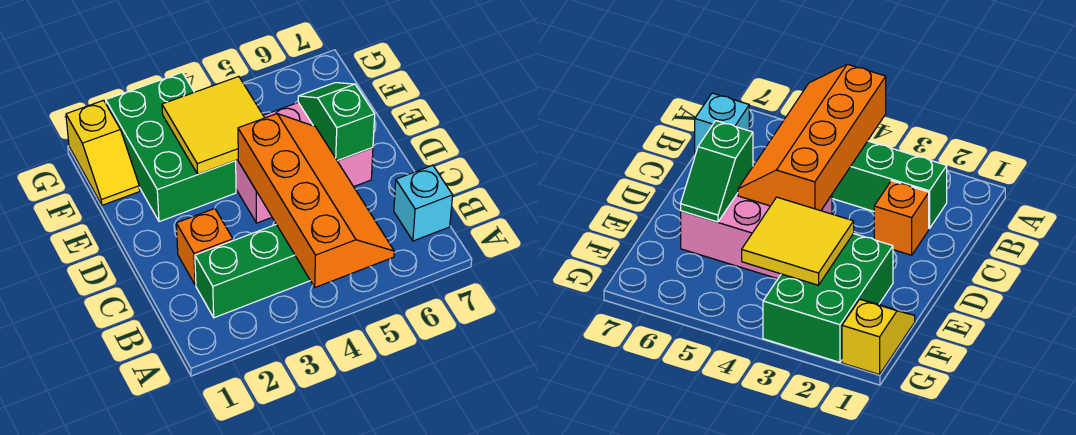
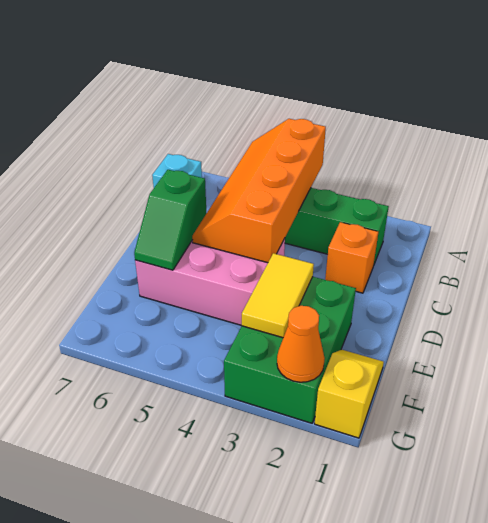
yellow tile E3:F4 level 2 -> yellow tile E3:F3 level 2
none -> orange cone G2 level 2

